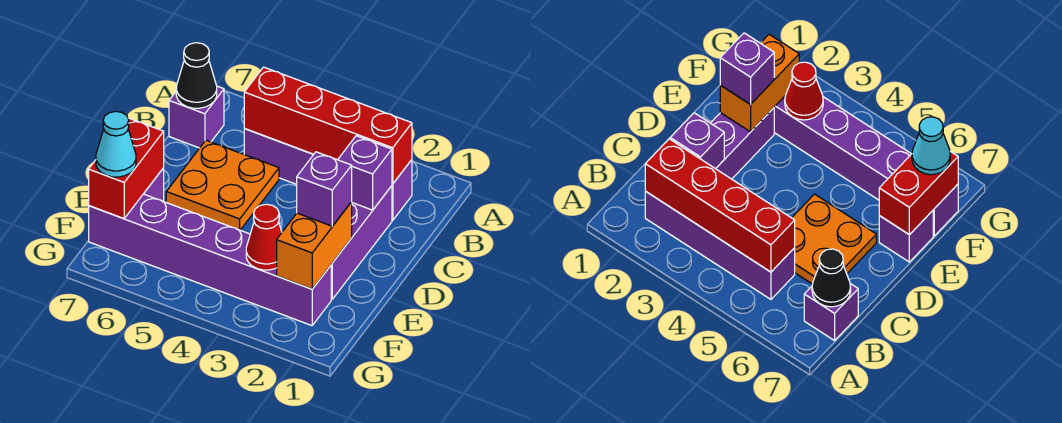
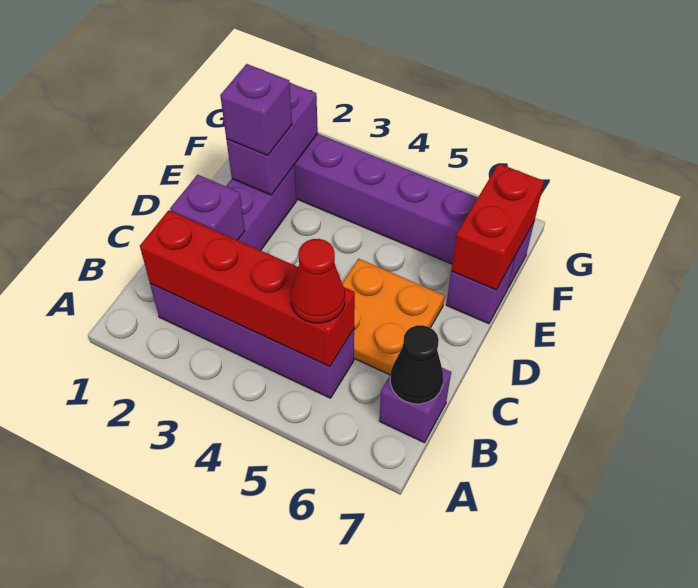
orange brick E2:F2 level 2 -> purple brick E2:F2 level 2
red cone F3 level 2 -> red cone B5 level 3
cyan cone F7 level 3 -> none

